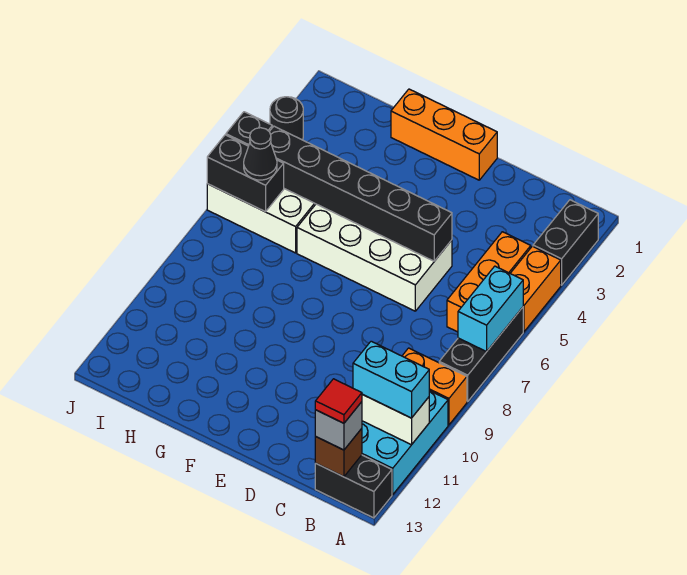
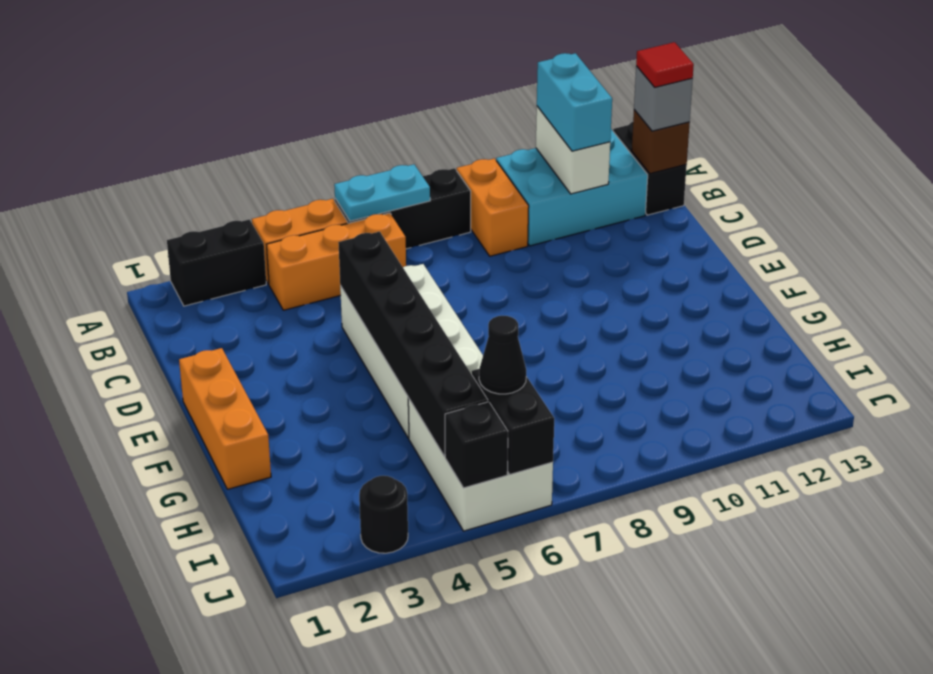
cyan brick A6:A7 level 2 -> cyan plate A6:A7 level 2

